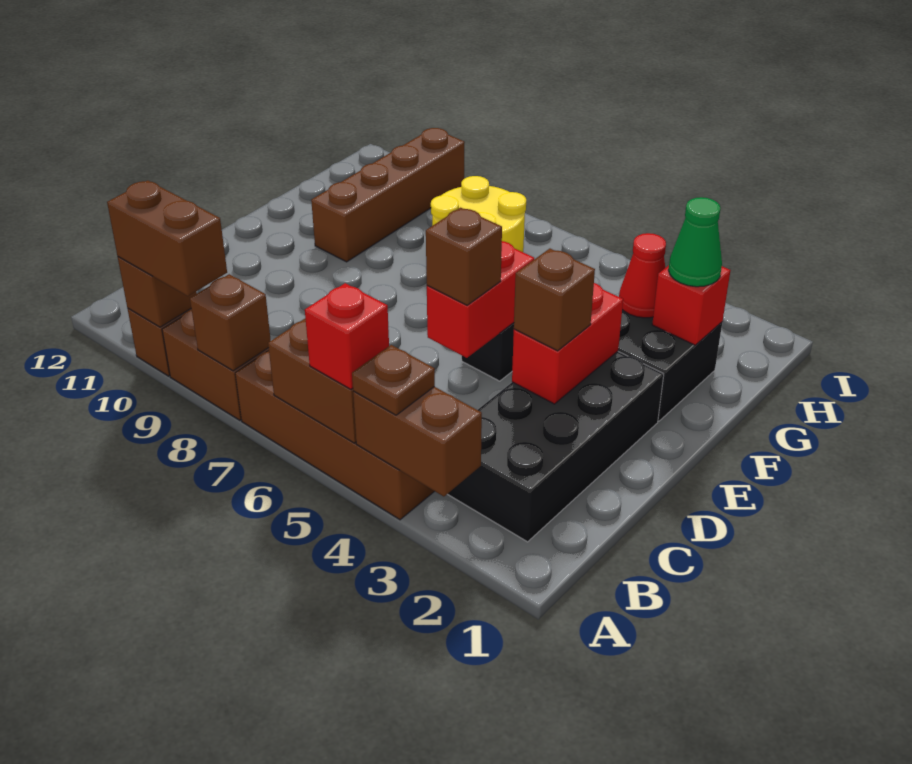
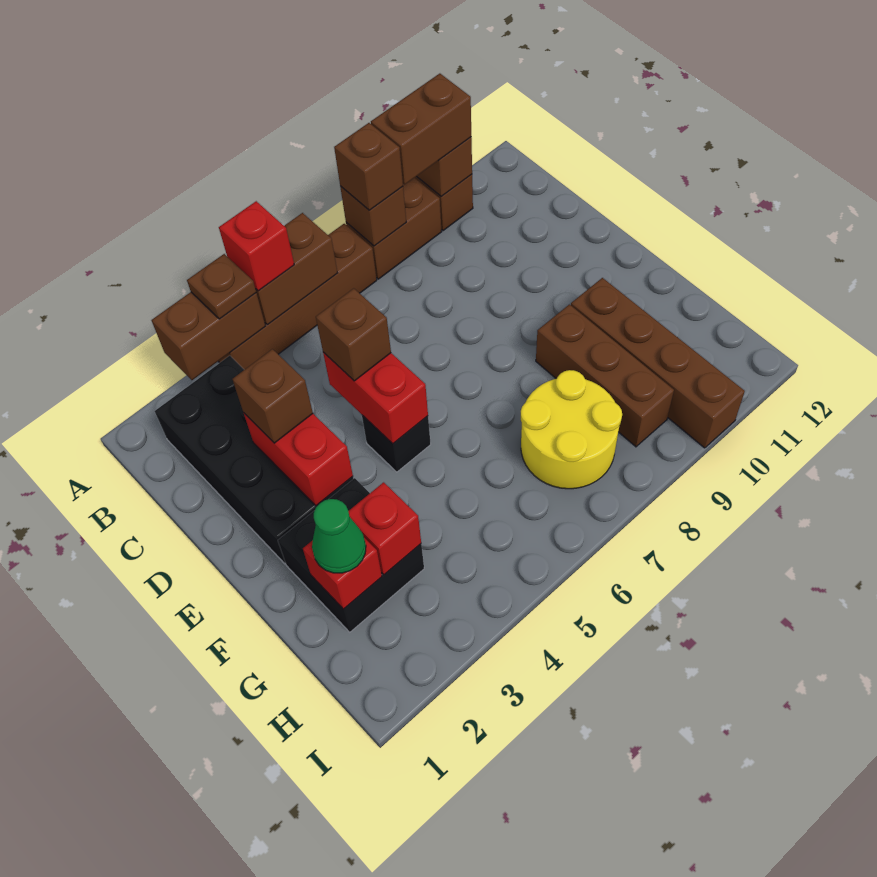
none -> brown brick A8 level 3
none -> brown brick F9:H9 level 1
red cone G3 level 2 -> red brick G3 level 2

